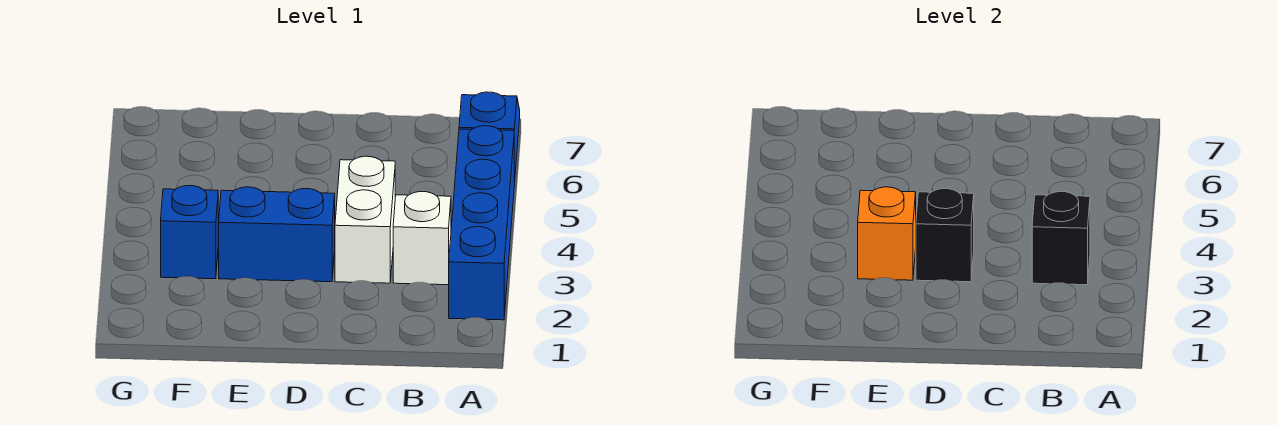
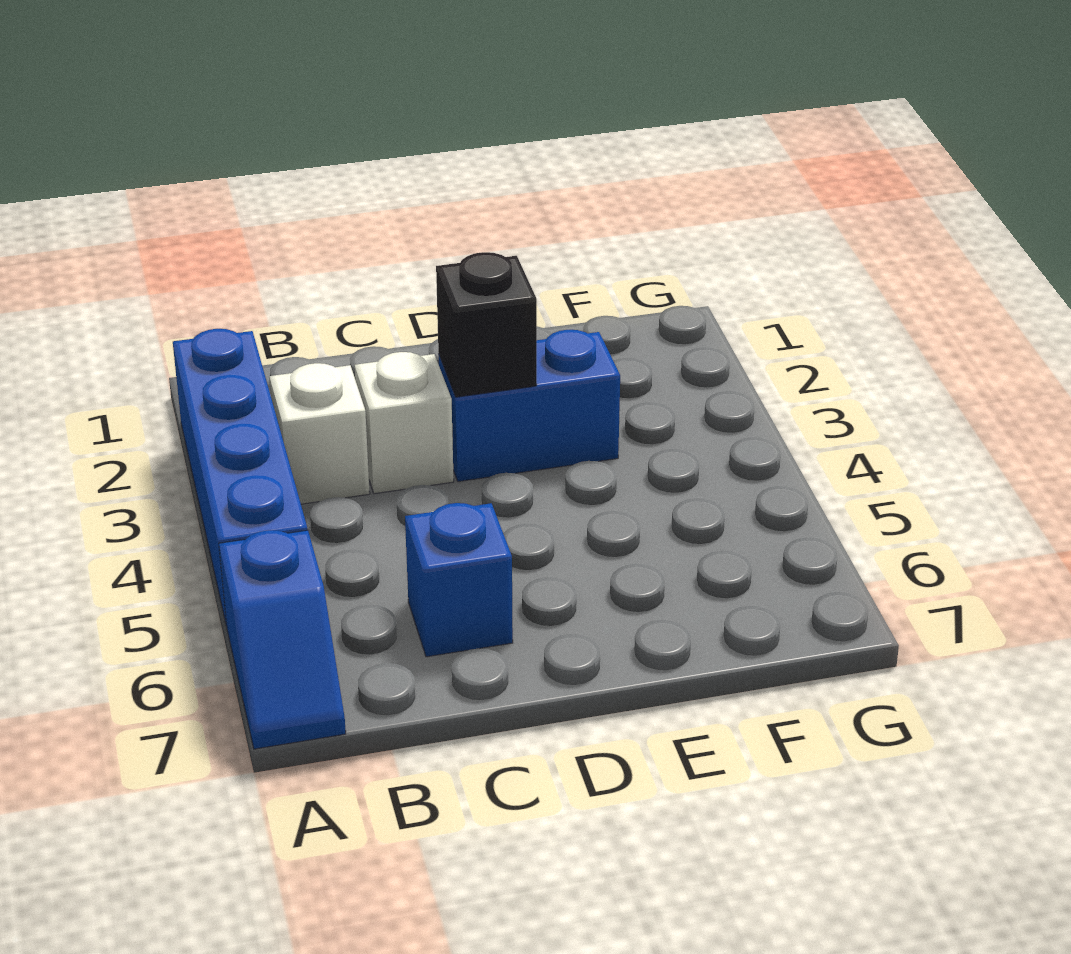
black brick B3 level 2 -> none
white brick C3:C4 level 1 -> white brick C3 level 1
orange brick E3 level 2 -> none
blue brick F3 level 1 -> blue brick C6 level 1

